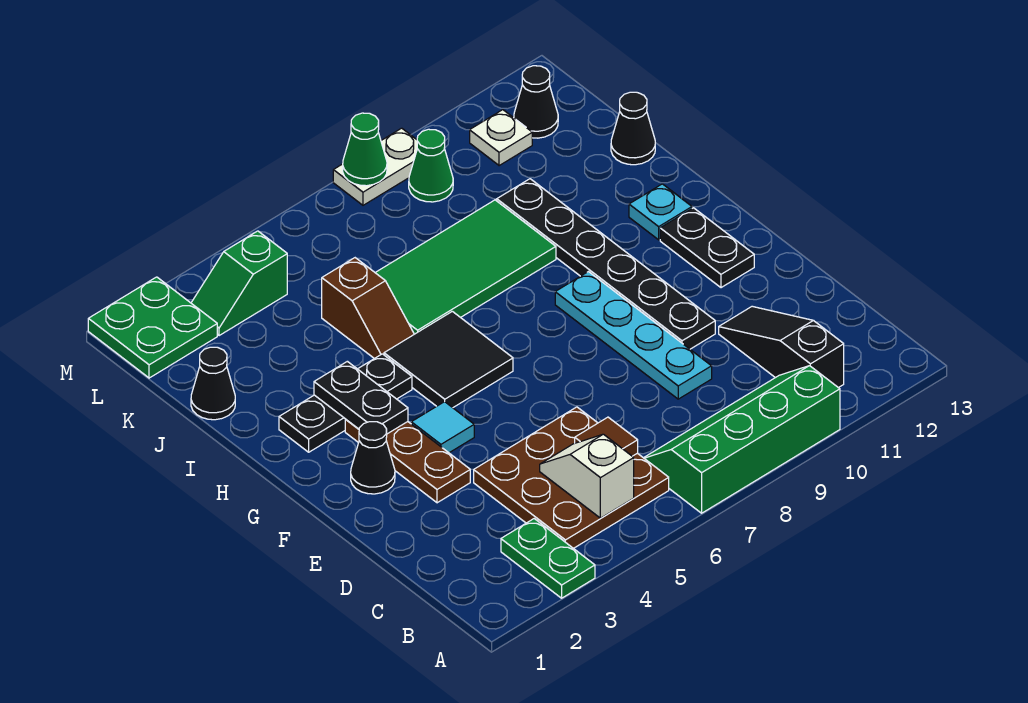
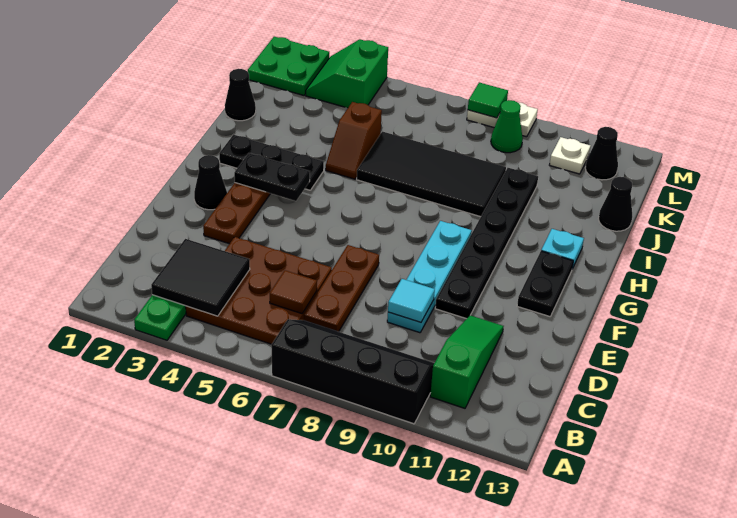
green slope A7:B10 level 1 top A -> black slope A7:B10 level 1 top A
white slope B5:C5 level 2 top B -> none
black slope B11:D11 level 1 top B -> green slope B11:D11 level 1 top B
none -> brown plate C7:E7 level 1
cyan tile F4 level 1 -> cyan tile D9 level 2
black plate G3:H3 level 2 -> black plate G3:G4 level 2
black tile G5:H6 level 1 -> black tile B3:C4 level 2
green tile I6:J9 level 1 -> black tile I6:J9 level 1
green slope L3:L4 level 1 top 4 -> green slope L3:M4 level 1 top 4
green cone M8 level 2 -> green tile M8 level 2

